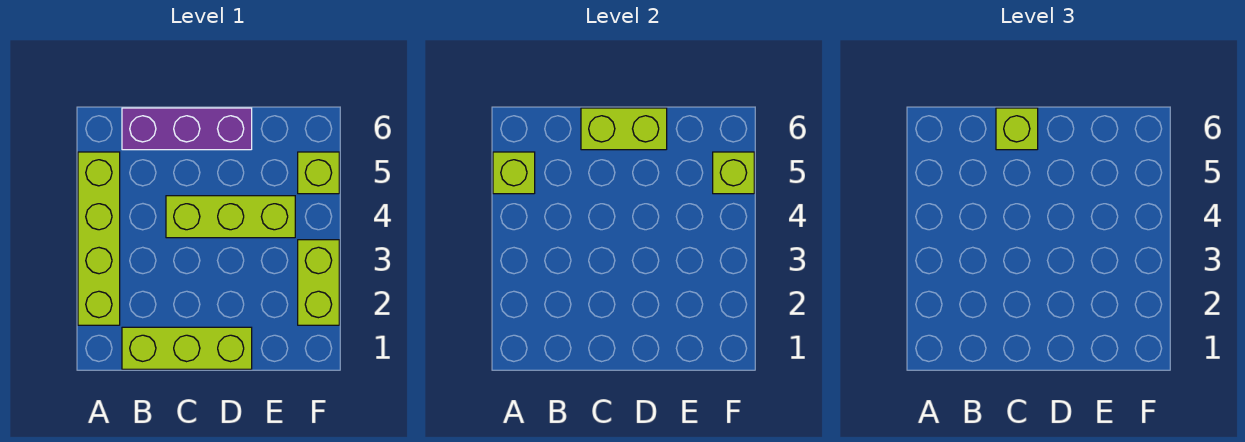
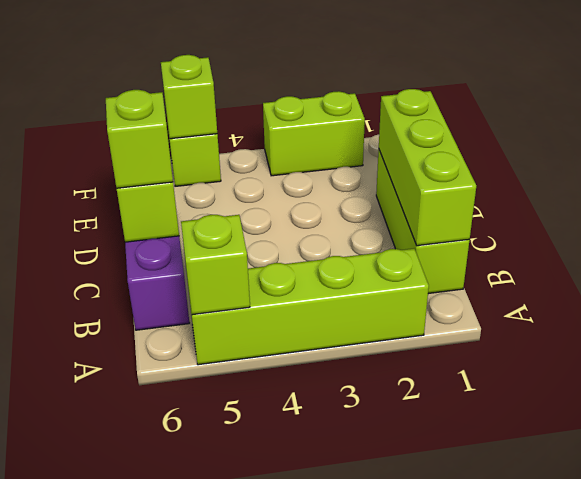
lime brick C4:E4 level 1 -> lime brick B1:D1 level 2

